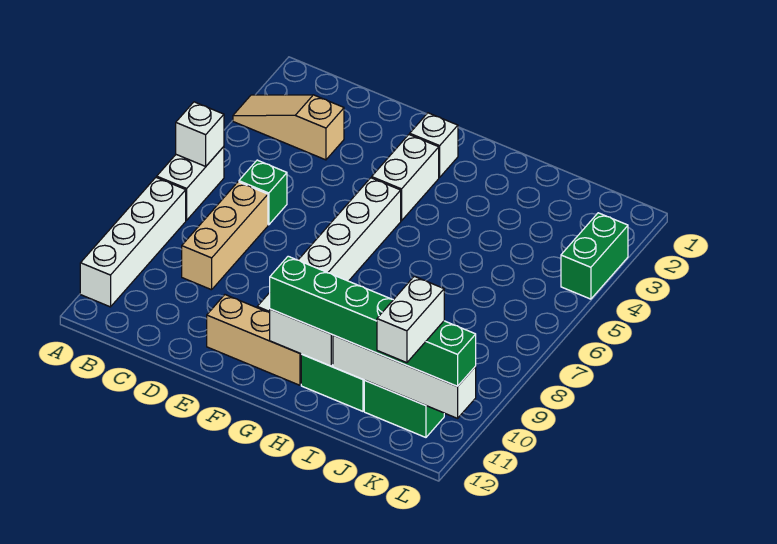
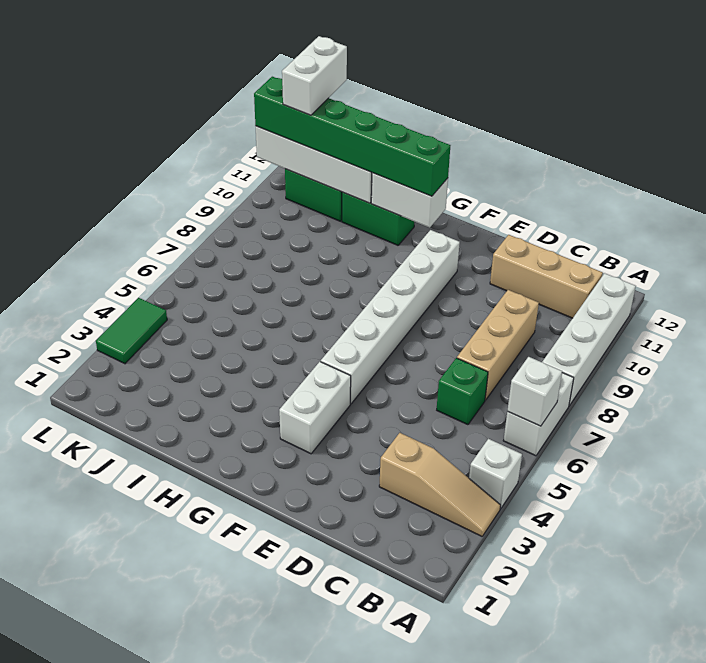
tan brick E11:G11 level 1 -> tan brick B11:D11 level 1
white brick F2 level 1 -> white brick A4 level 1
green brick L3:L4 level 1 -> green tile L3:L4 level 1

